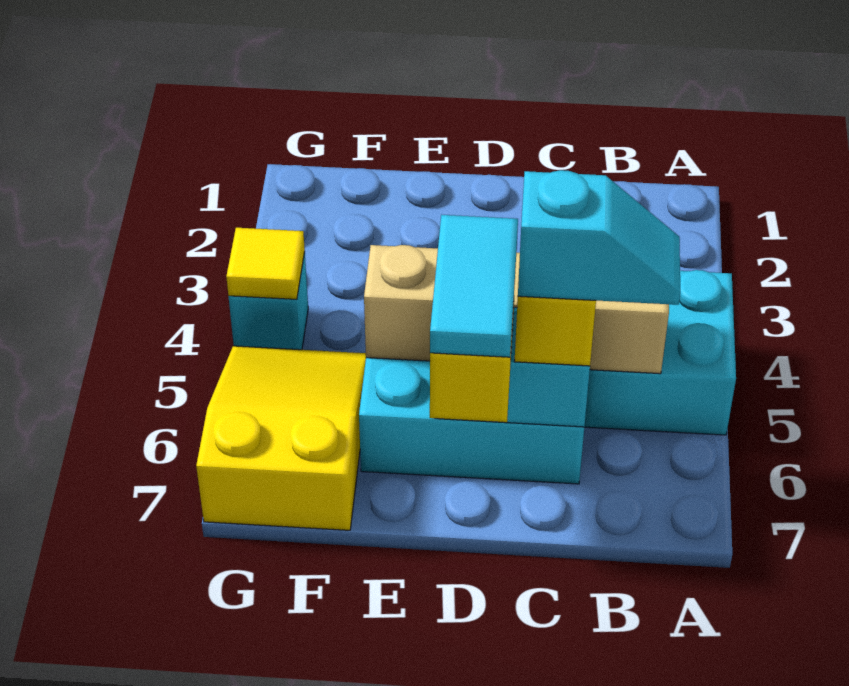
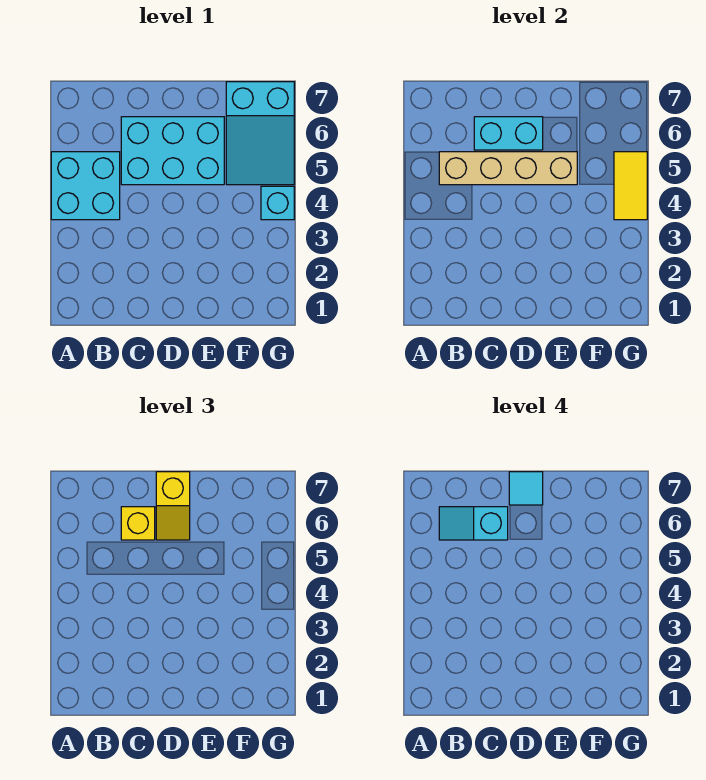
cyan tile D6:D7 level 4 -> cyan tile D7 level 4
yellow slope F5:G7 level 1 top 7 -> cyan slope F5:G7 level 1 top 7
yellow tile G4 level 2 -> yellow tile G4:G5 level 2

